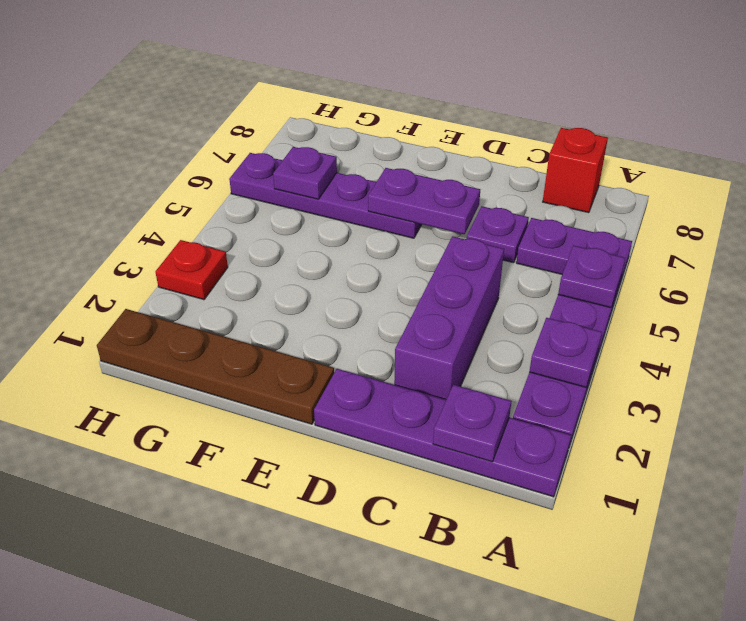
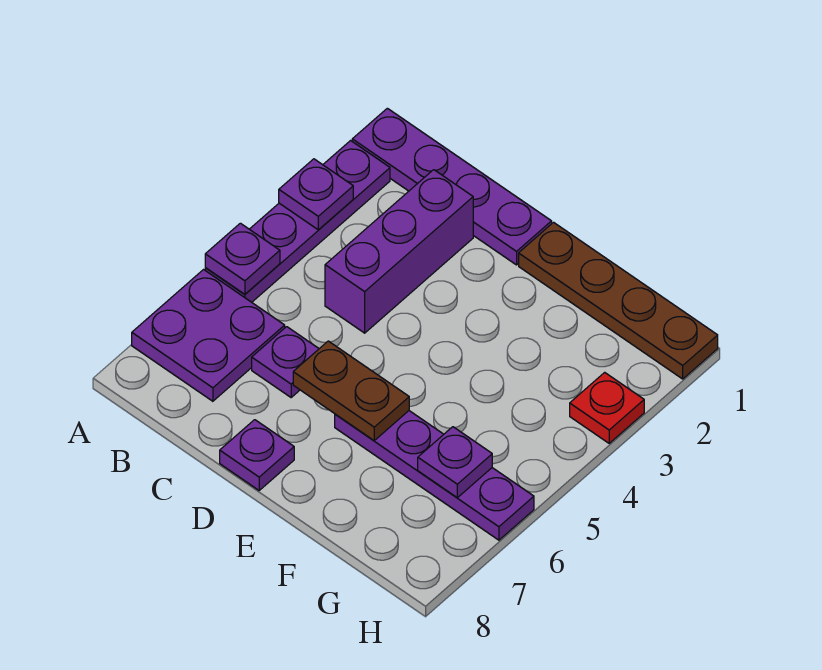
purple plate A6:B6 level 1 -> purple plate A6:B7 level 1
purple plate B1 level 2 -> purple plate D8 level 1
red brick B8 level 1 -> none
purple plate D6:E6 level 2 -> brown plate D6:E6 level 2

